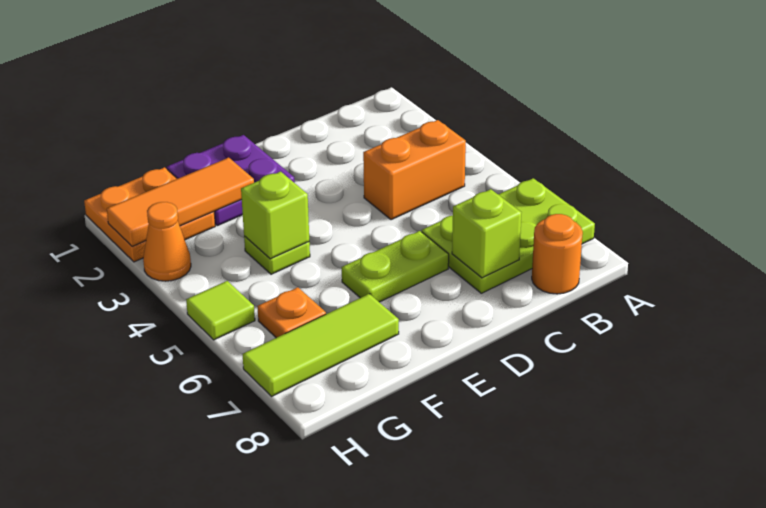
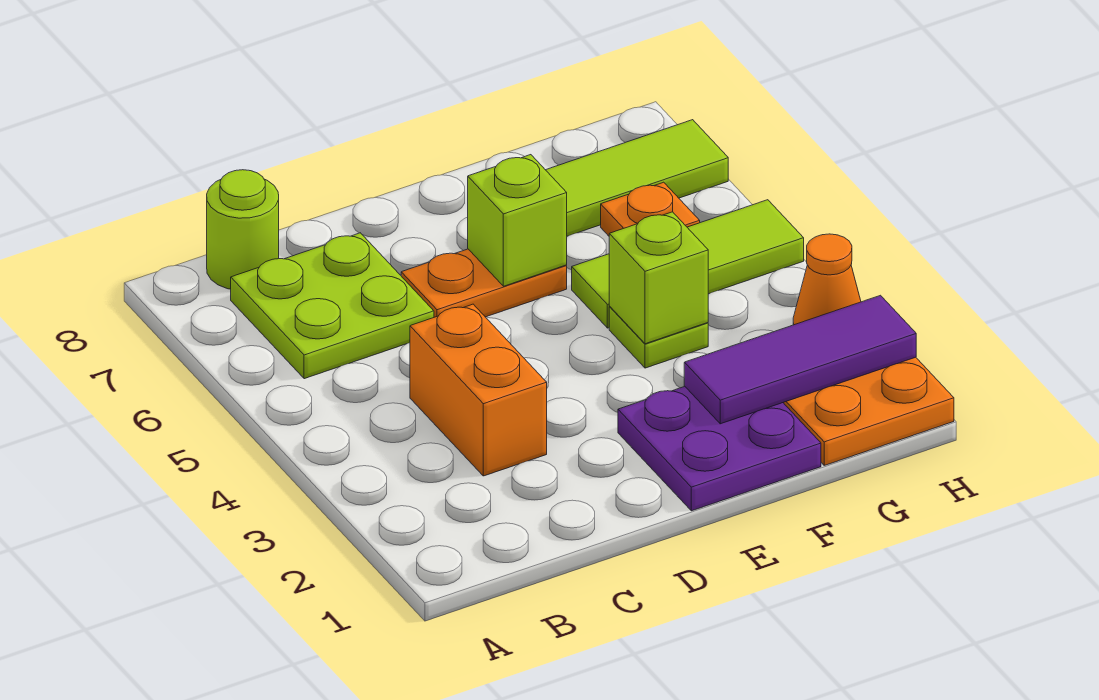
lime plate A6:C7 level 1 -> lime plate B6:C7 level 1
orange brick B4:C4 level 1 -> orange brick C3:C4 level 1
orange round brick B8 level 1 -> lime round brick B8 level 1
lime brick C7 level 2 -> lime brick E6 level 2
lime plate D6:E6 level 1 -> orange plate D6:E6 level 1
orange tile F2:H2 level 2 -> purple tile F2:H2 level 2
lime tile H5 level 1 -> lime tile F5:H5 level 1

